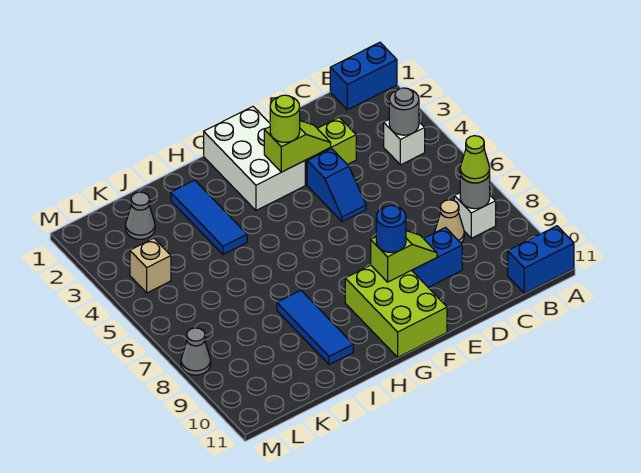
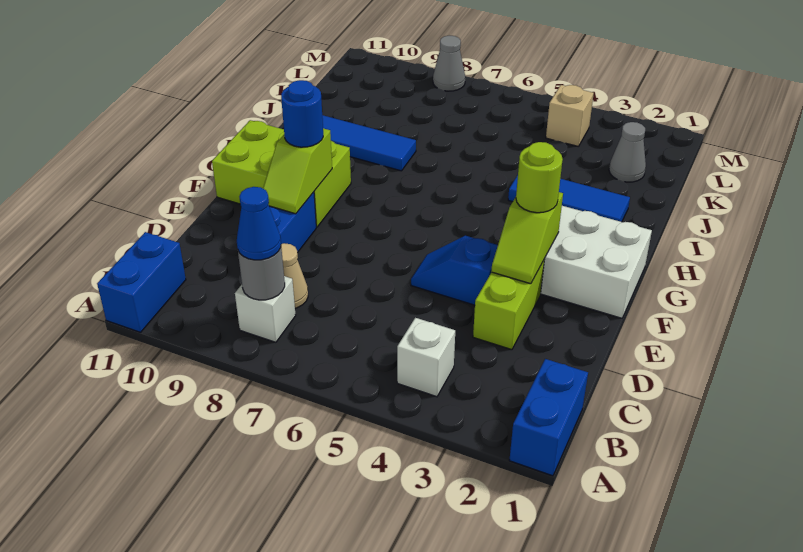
grey round brick B4 level 2 -> none
lime cone B8 level 3 -> blue cone B8 level 3

